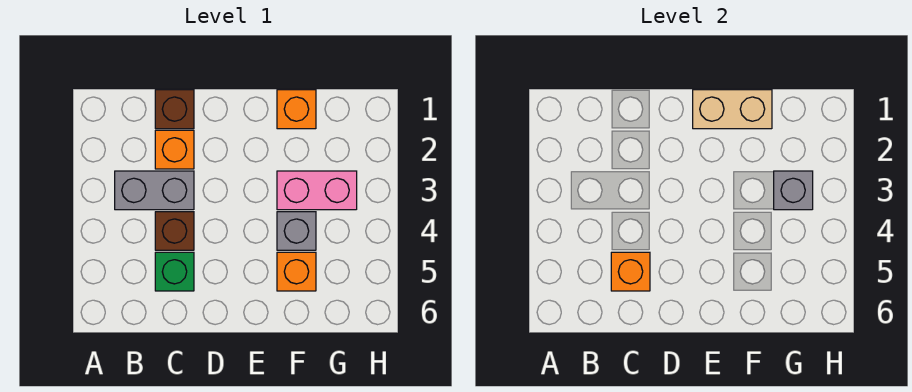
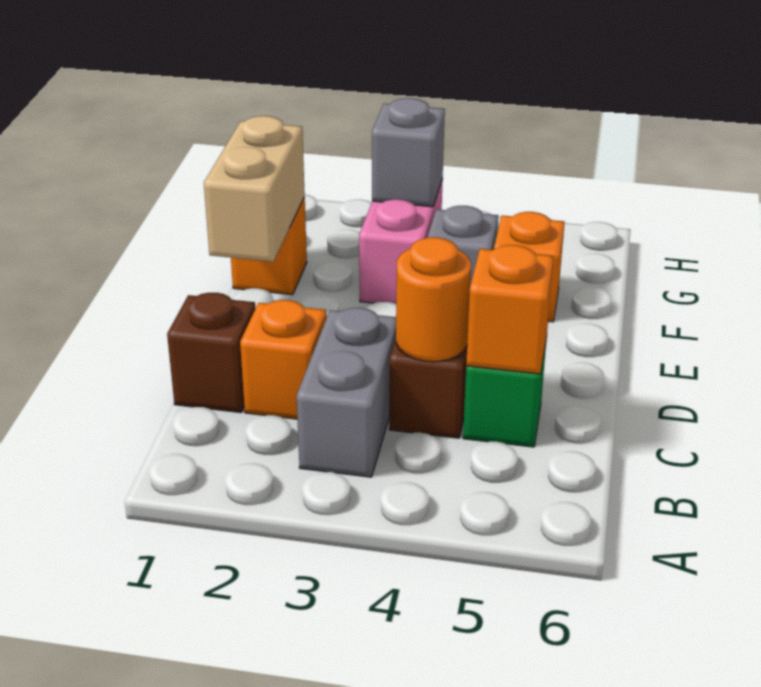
none -> orange round brick C4 level 2

